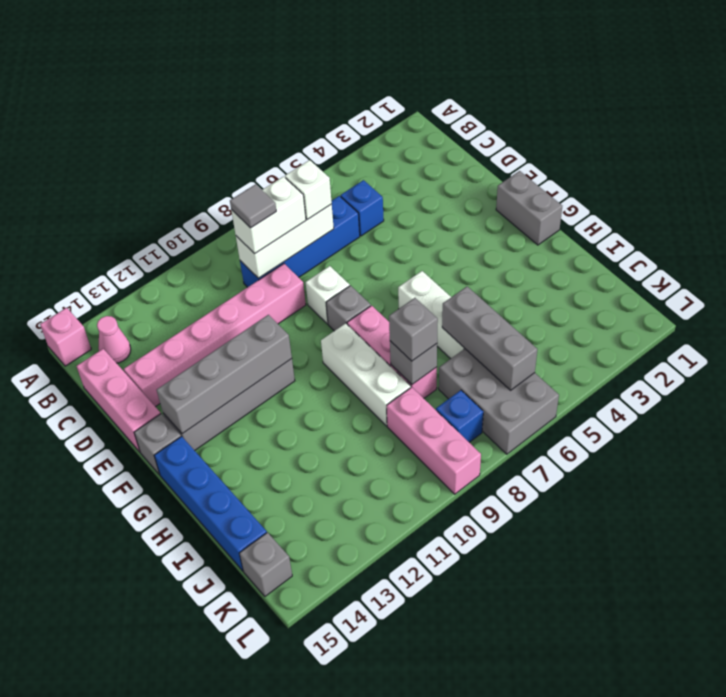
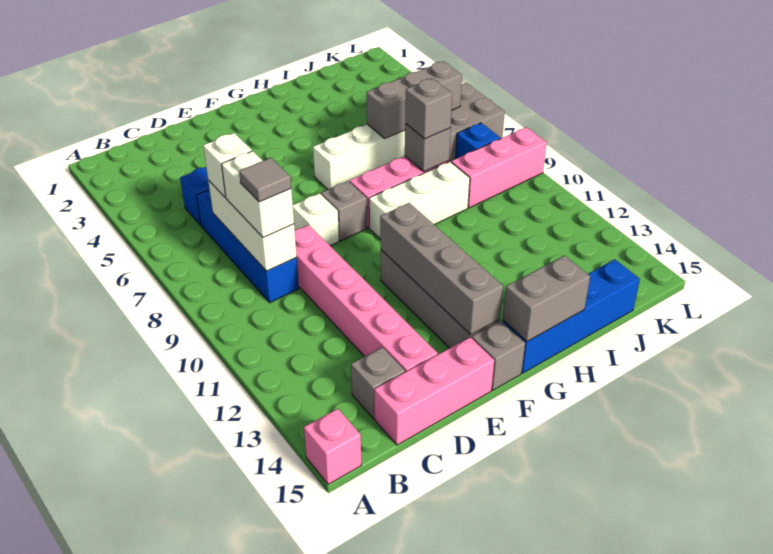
pink cone B14 level 1 -> none
grey brick F1:G1 level 1 -> grey brick G15:H15 level 2
grey brick K15 level 1 -> grey brick C14 level 1

